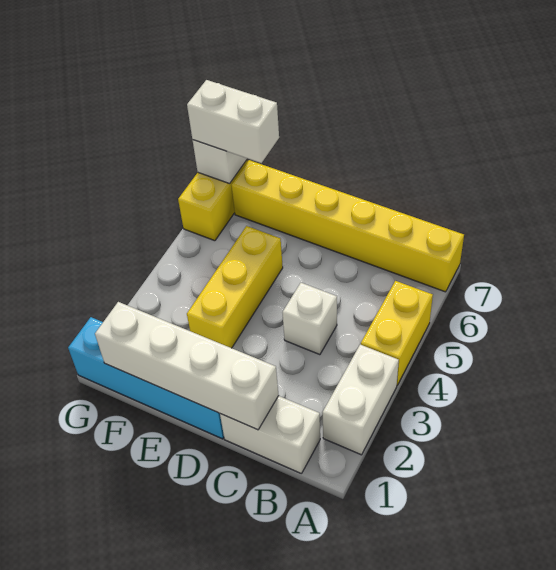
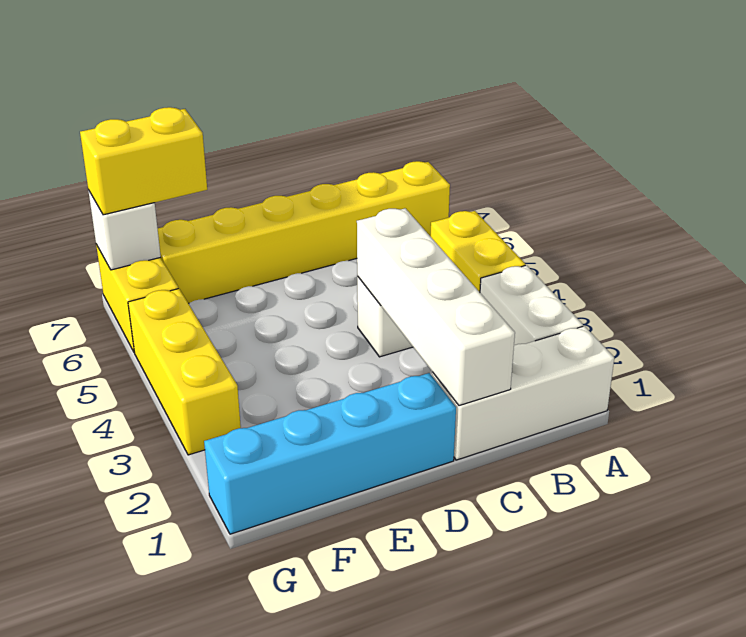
white brick B1:C1 level 1 -> white brick A1:C1 level 1
white brick C1:F1 level 2 -> white brick C1:C4 level 2
yellow brick E3:E5 level 1 -> yellow brick G3:G5 level 1
white brick F7:G7 level 3 -> yellow brick F7:G7 level 3

